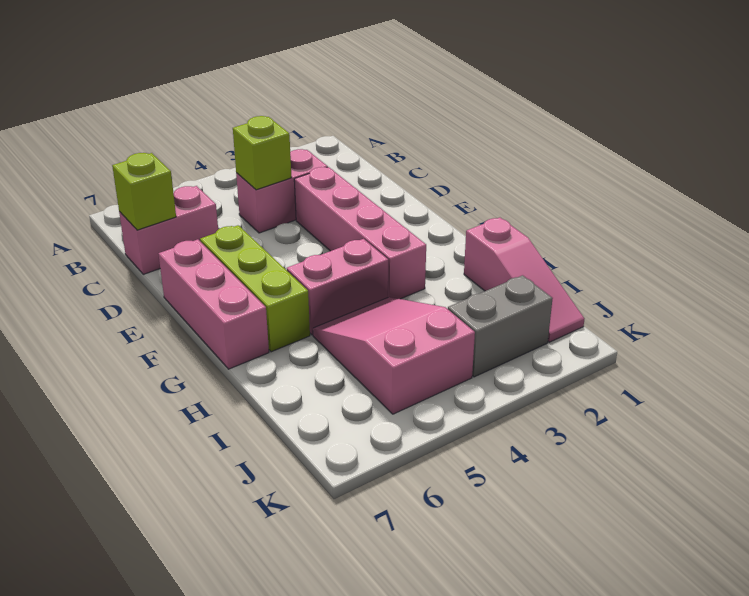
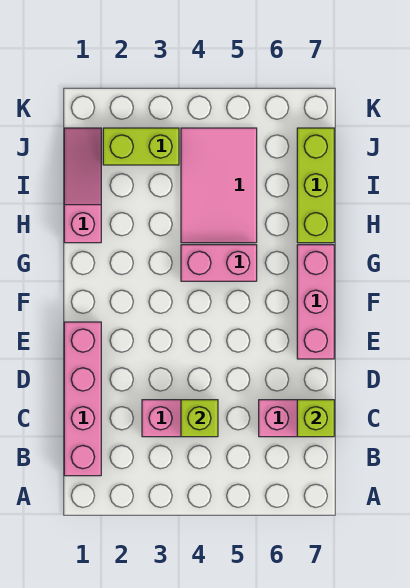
pink brick D3:G3 level 1 -> pink brick B1:E1 level 1
lime brick E6:G6 level 1 -> lime brick H7:J7 level 1
pink slope H4:J5 level 1 top J -> pink tile H4:J5 level 1
grey brick J2:J3 level 1 -> lime brick J2:J3 level 1

